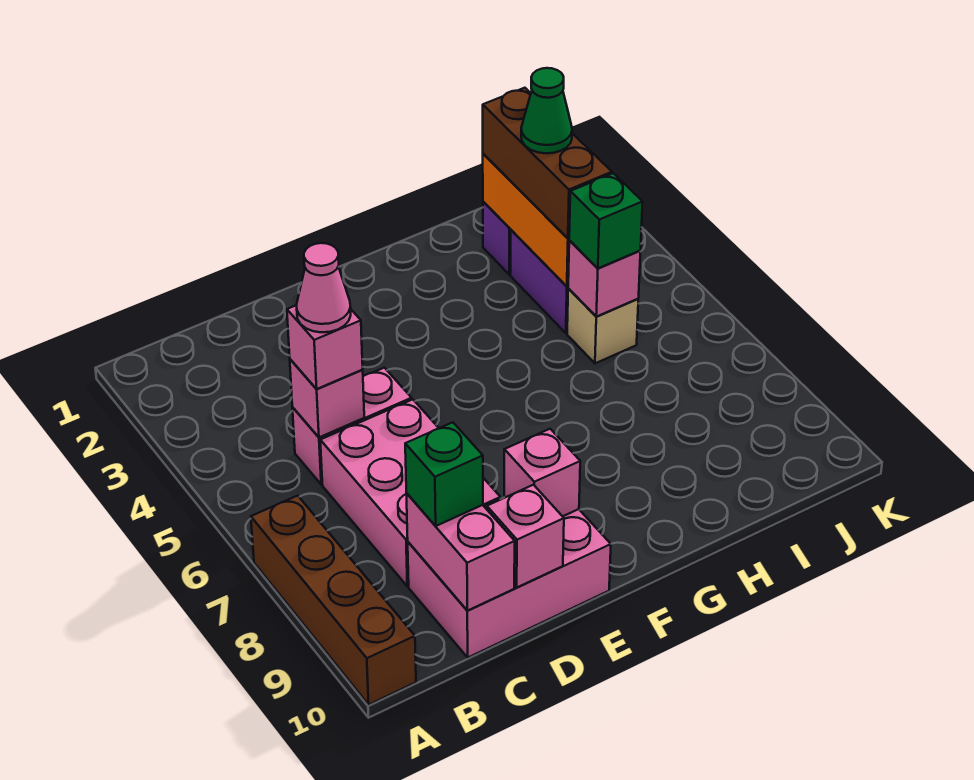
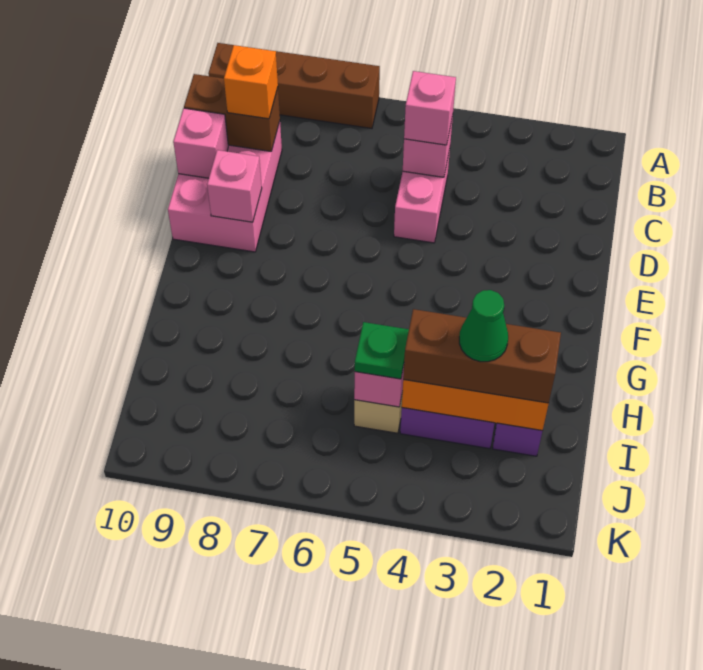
pink cone C5 level 4 -> none
pink brick C6:D8 level 1 -> none
pink brick C9:C10 level 2 -> brown brick C9:C10 level 2
green brick C9 level 3 -> orange brick C9 level 3
green brick I5 level 3 -> green plate I5 level 3

